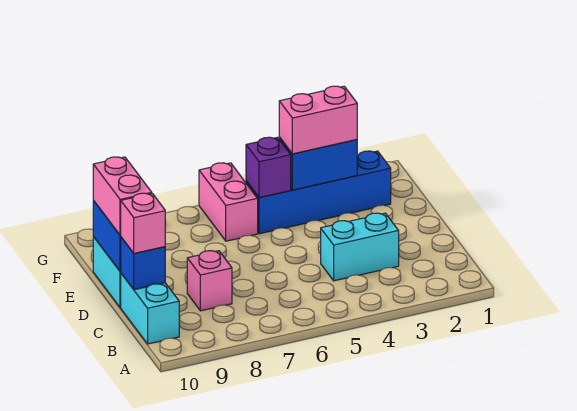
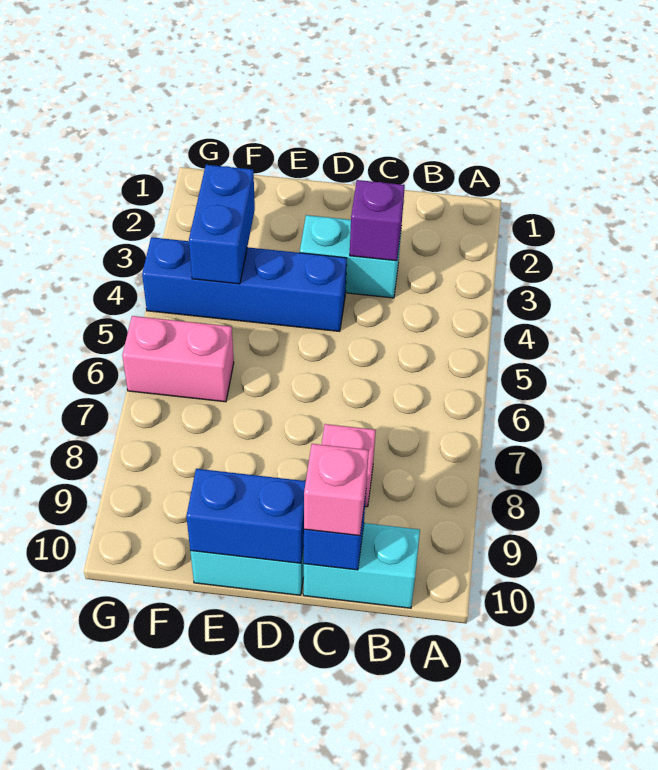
cyan brick C3:C4 level 1 -> cyan brick C3:D3 level 1
pink brick D10:E10 level 3 -> none
blue brick F2:F5 level 1 -> blue brick D4:G4 level 1
pink brick F3:F4 level 3 -> none
purple brick F5 level 2 -> purple brick C3 level 2

